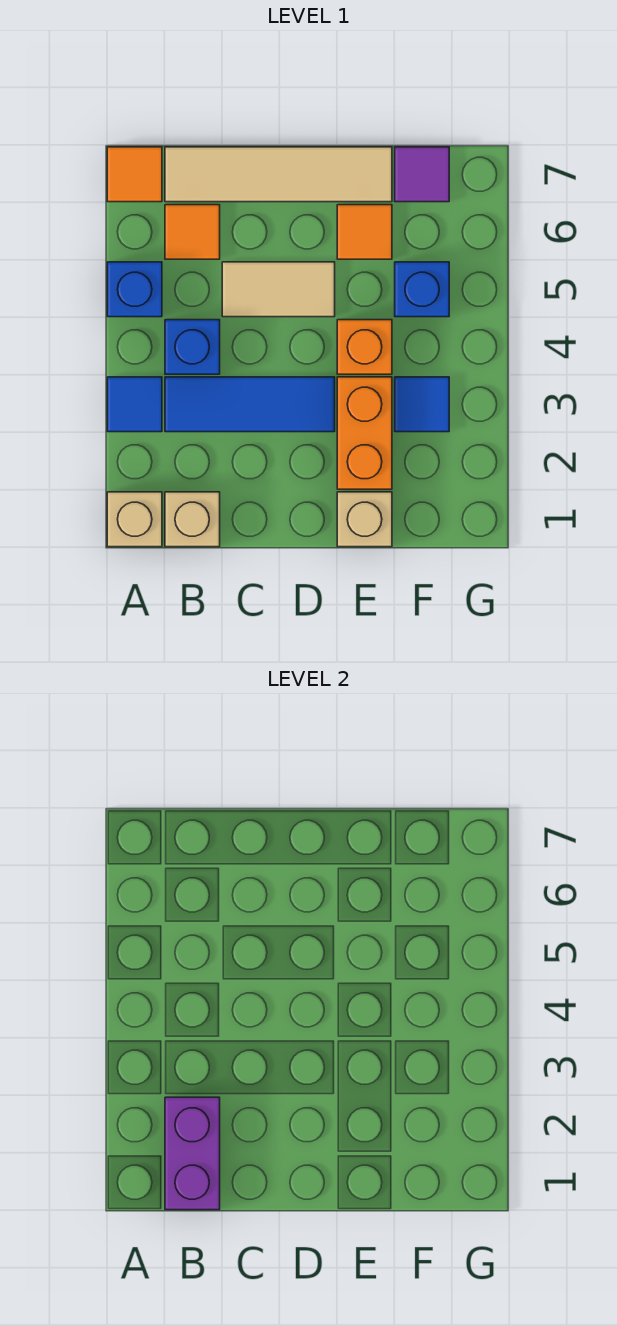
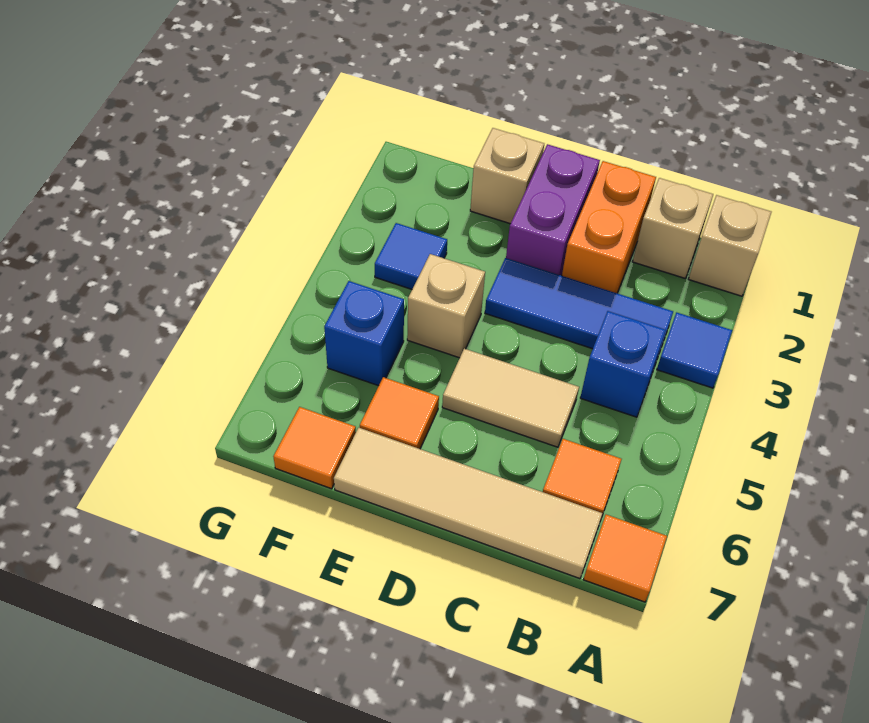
blue brick A5 level 1 -> none
purple brick B1:B2 level 2 -> purple brick D1:D2 level 1
orange brick E2:E3 level 1 -> orange brick C1:C2 level 1
orange brick E4 level 1 -> tan brick E4 level 1
purple tile F7 level 1 -> orange tile F7 level 1

